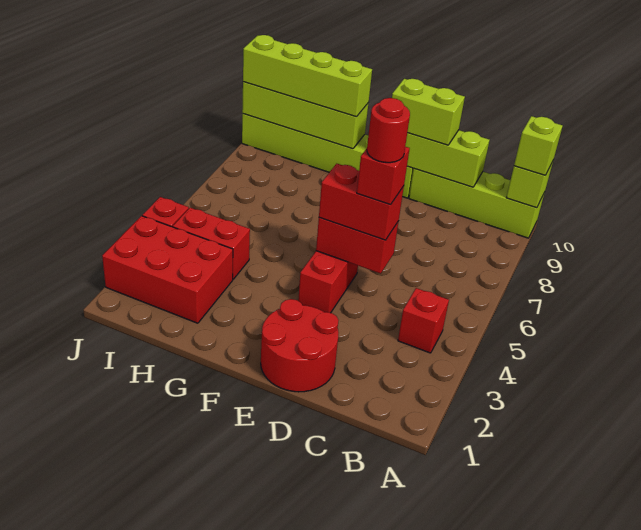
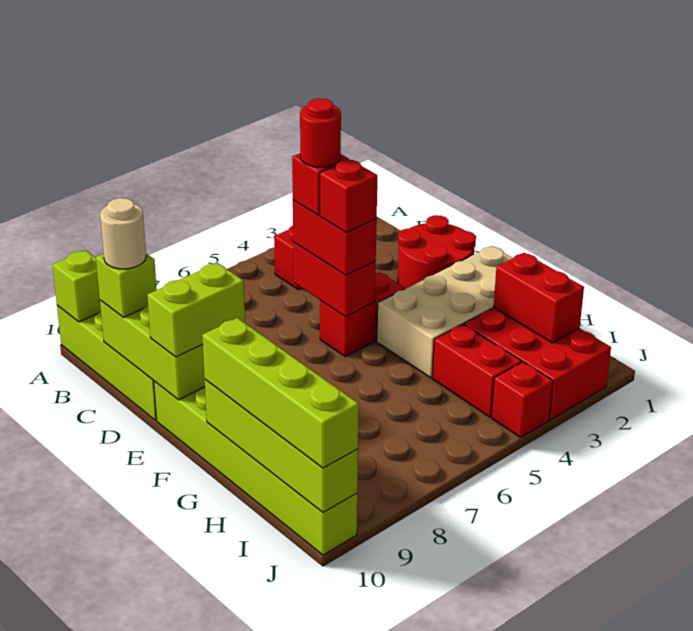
lime brick A10 level 3 -> lime brick C10 level 3
none -> tan round brick C10 level 4
lime brick D10:E10 level 3 -> lime brick E9:E10 level 3
none -> red brick E5 level 4
none -> tan brick F1:G4 level 1
none -> red brick H2:I2 level 2

